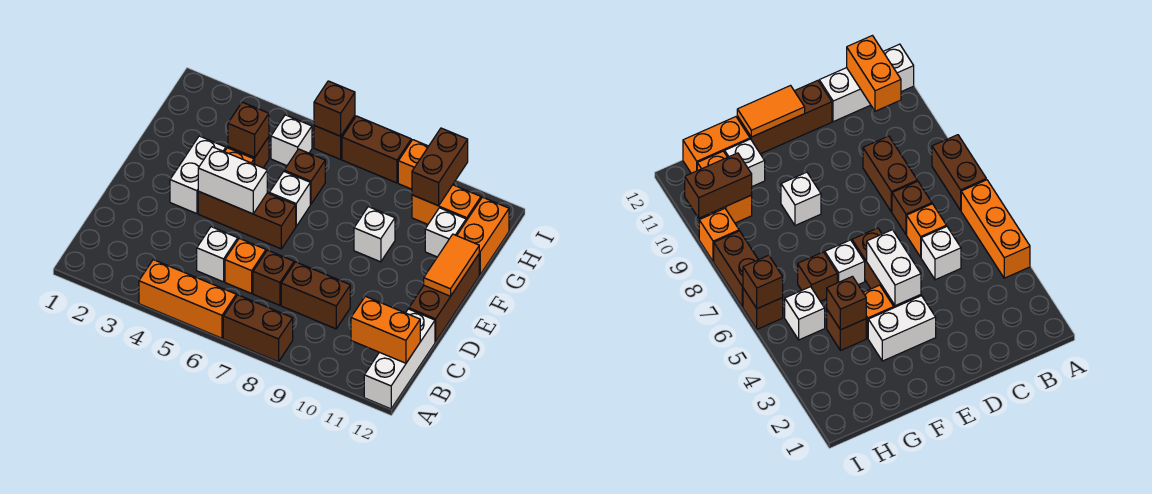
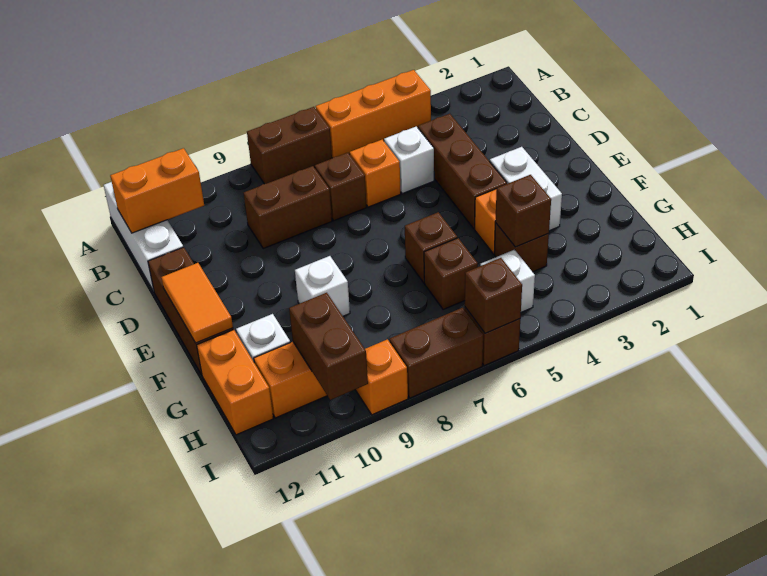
brown brick E4:E6 level 1 -> brown brick C4:E4 level 1
white brick E4:E5 level 2 -> none
white brick F6 level 1 -> brown brick F6 level 1

